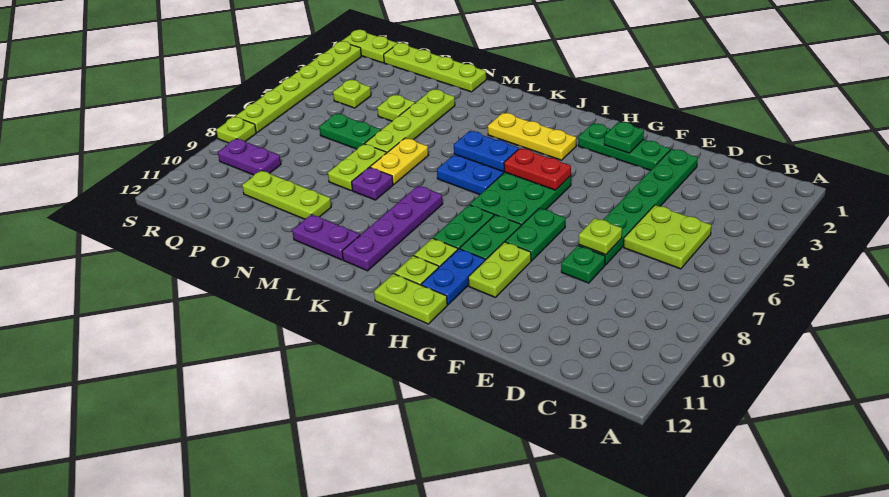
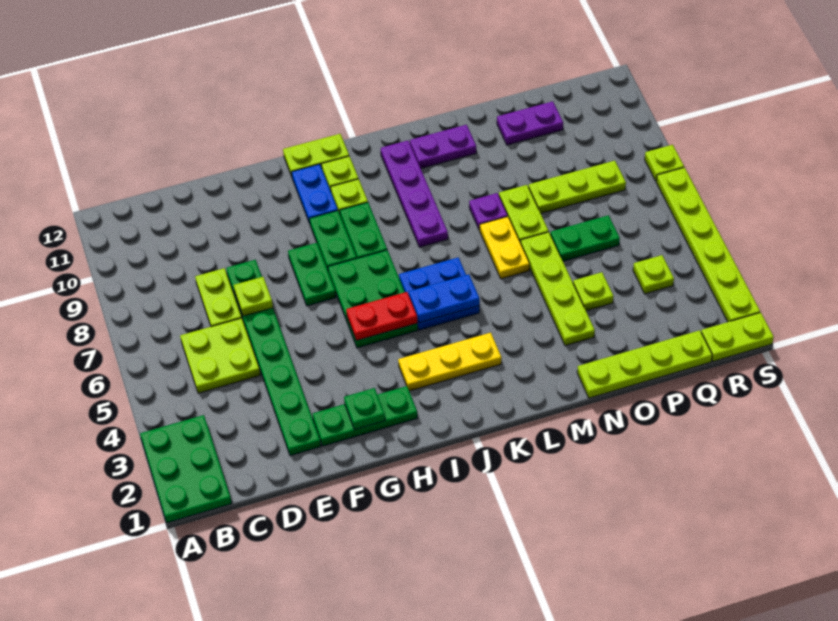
none -> green plate A1:B3 level 1
lime plate G9:G10 level 1 -> lime plate D7:D8 level 1
lime plate N10:P10 level 1 -> lime plate O8:Q8 level 1
purple plate Q9:R9 level 1 -> purple plate O11:P11 level 1

